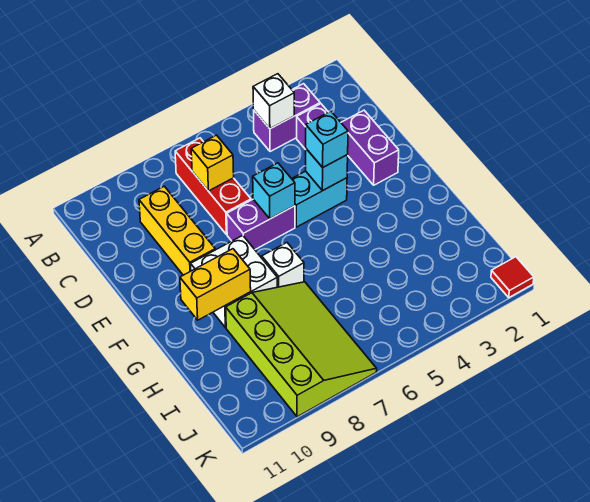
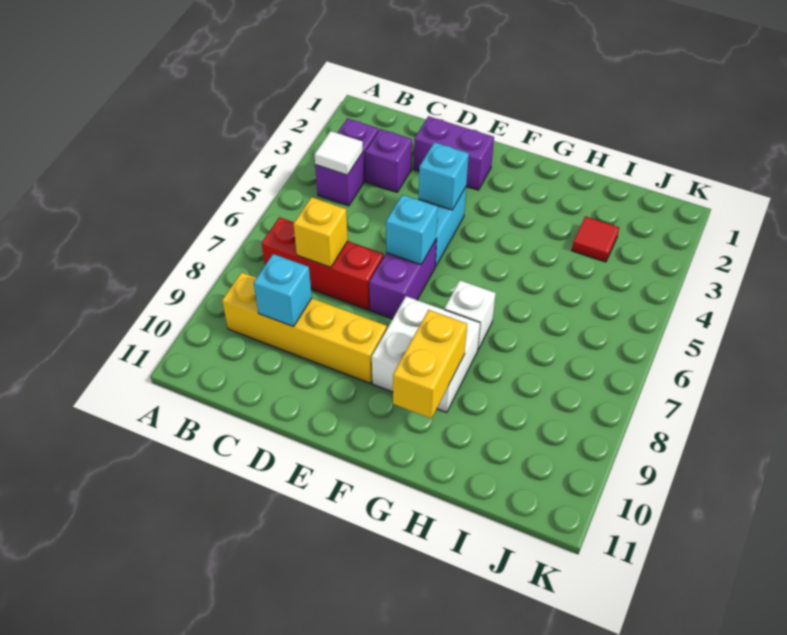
white brick B4 level 2 -> white tile B4 level 2
yellow brick C9:E9 level 1 -> yellow brick B9:E9 level 1
cyan brick E4 level 3 -> cyan brick C9 level 2
lime slope H7:K9 level 1 top 9 -> none
red tile K1 level 1 -> red tile I3 level 1

